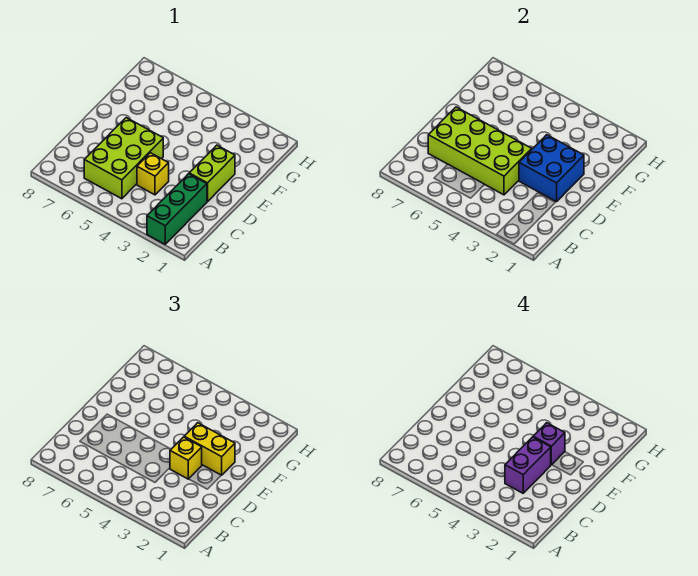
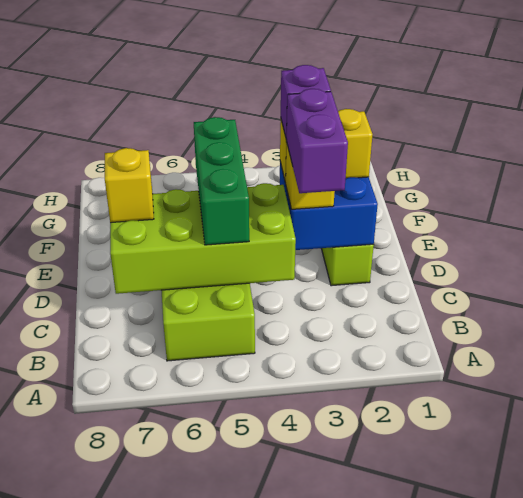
green brick A2:C2 level 1 -> green brick C5:E5 level 3
yellow brick C4 level 1 -> yellow brick D7 level 3

